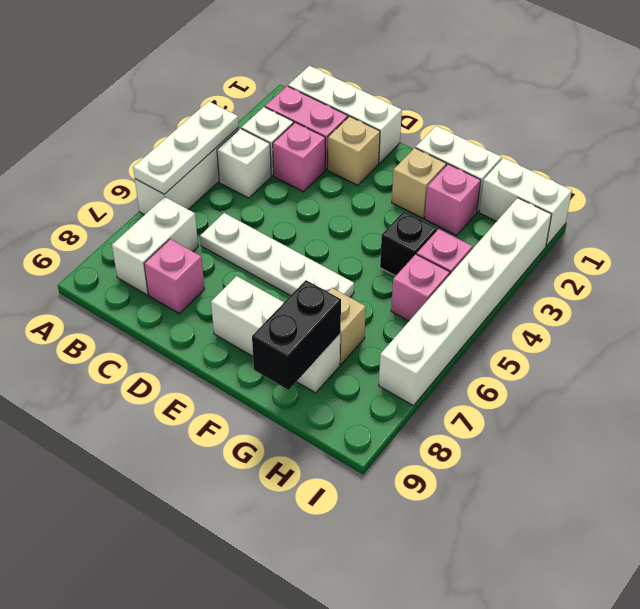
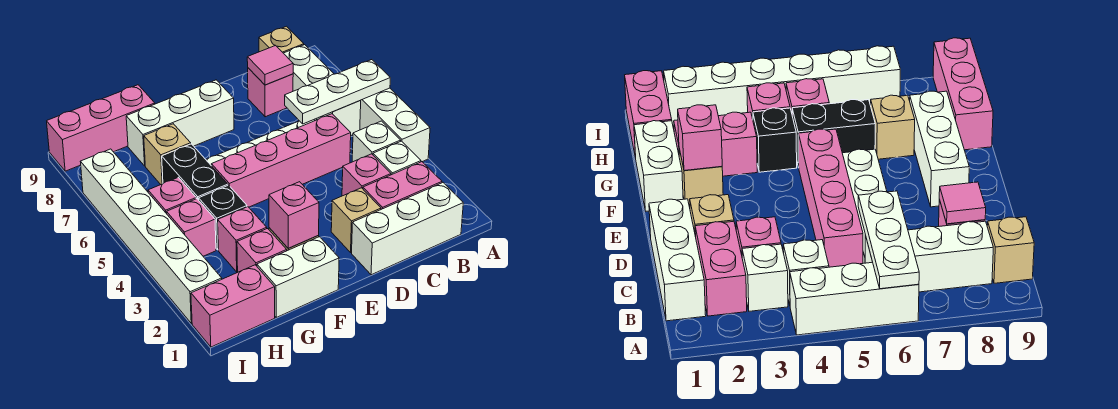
white plate A4:A6 level 2 -> white plate A6:C6 level 2
white brick B7:B8 level 1 -> white brick B6:B8 level 1
none -> tan brick B9 level 1
none -> pink brick C5:F5 level 1
none -> pink tile C8 level 2
none -> pink brick F2 level 2
none -> pink brick G3 level 1
black brick G8:G9 level 2 -> black brick G5:G6 level 1
none -> pink brick G9:I9 level 1
white brick H1:I1 level 1 -> pink brick H1:I1 level 1

